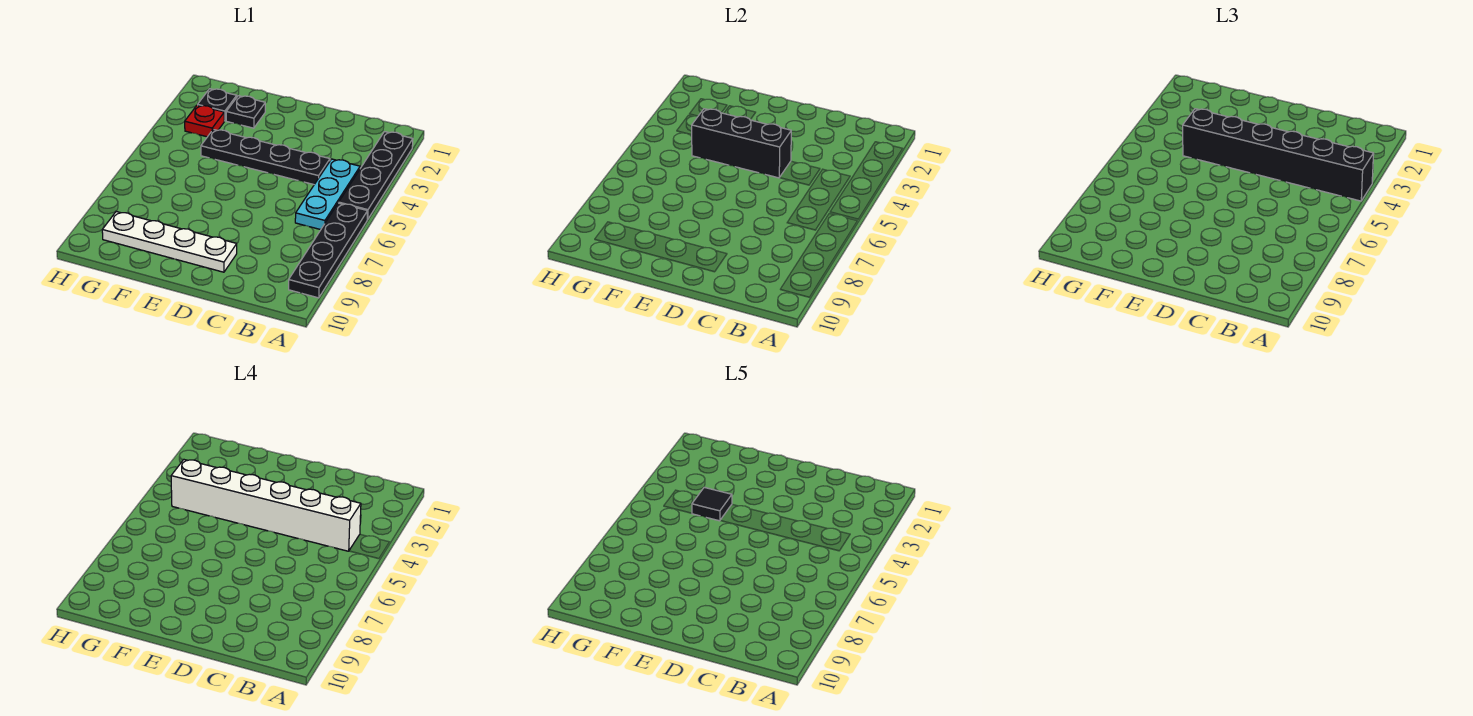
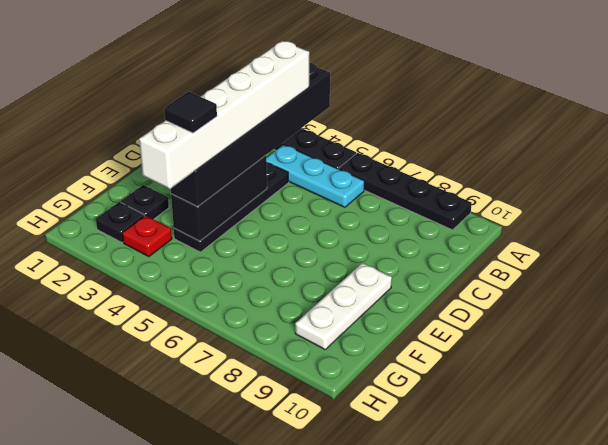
white plate D9:G9 level 1 -> white plate E9:G9 level 1

